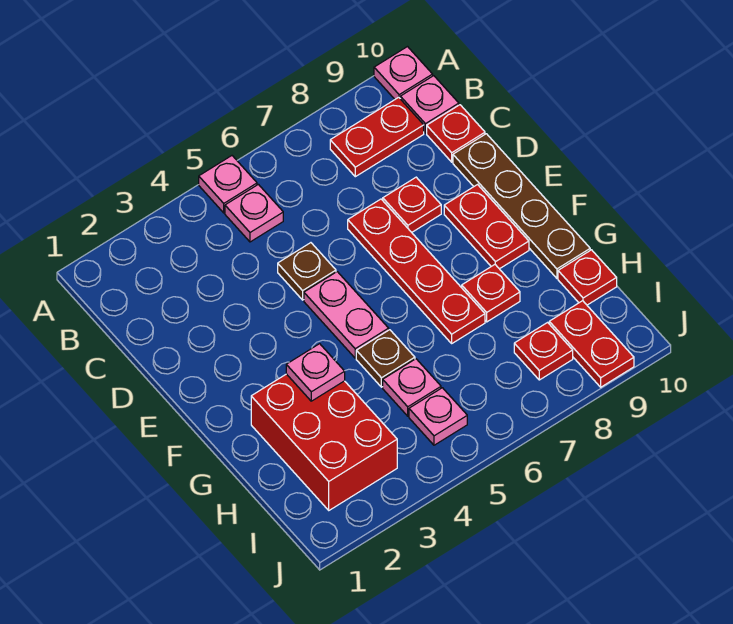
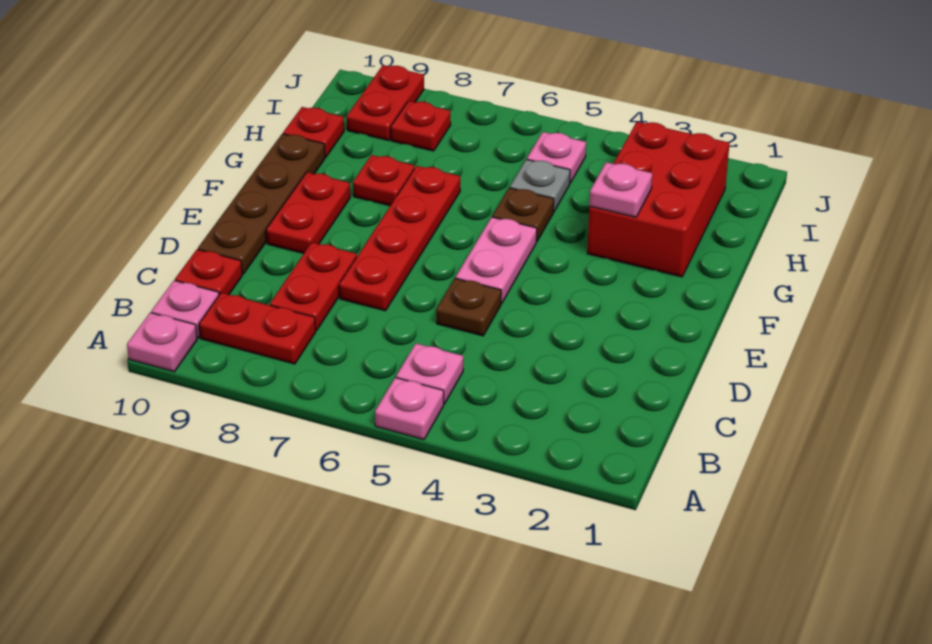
red plate D8 level 1 -> red plate C8:D8 level 1
pink plate H5 level 1 -> grey plate H5 level 1

